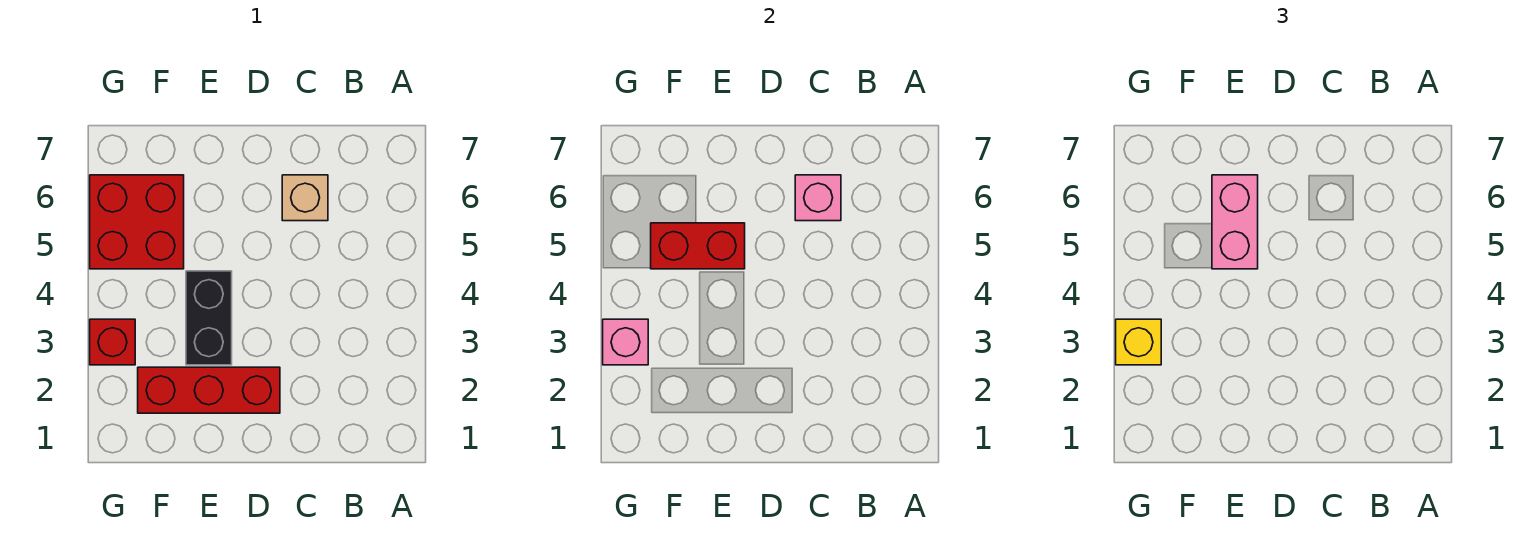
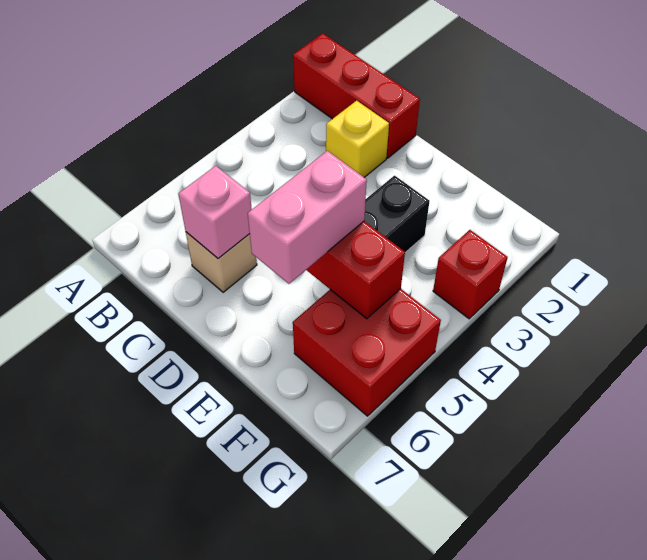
red brick D2:F2 level 1 -> red brick A1:C1 level 1
pink brick G3 level 2 -> none
yellow brick G3 level 3 -> yellow brick C2 level 1

